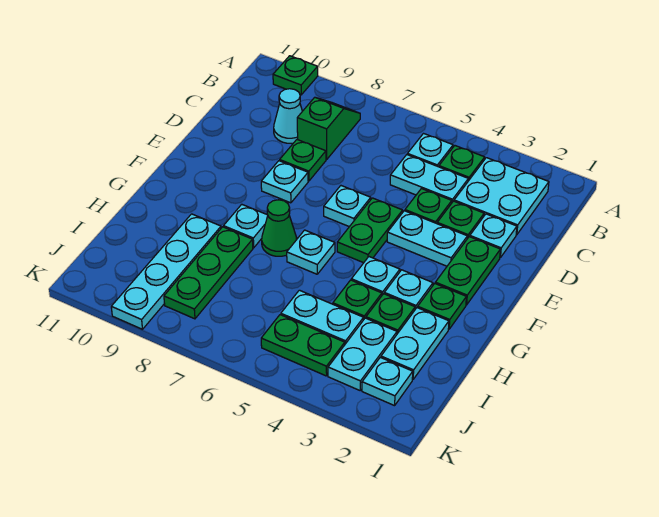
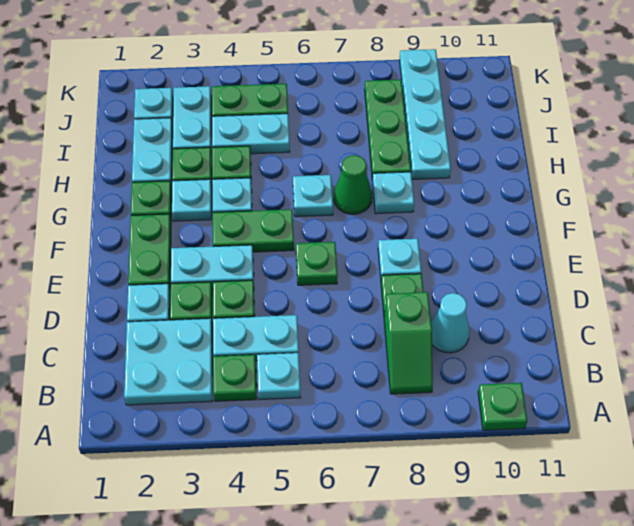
green plate E5:F5 level 1 -> green plate F4:F5 level 1
cyan plate E6 level 1 -> green plate E6 level 1

